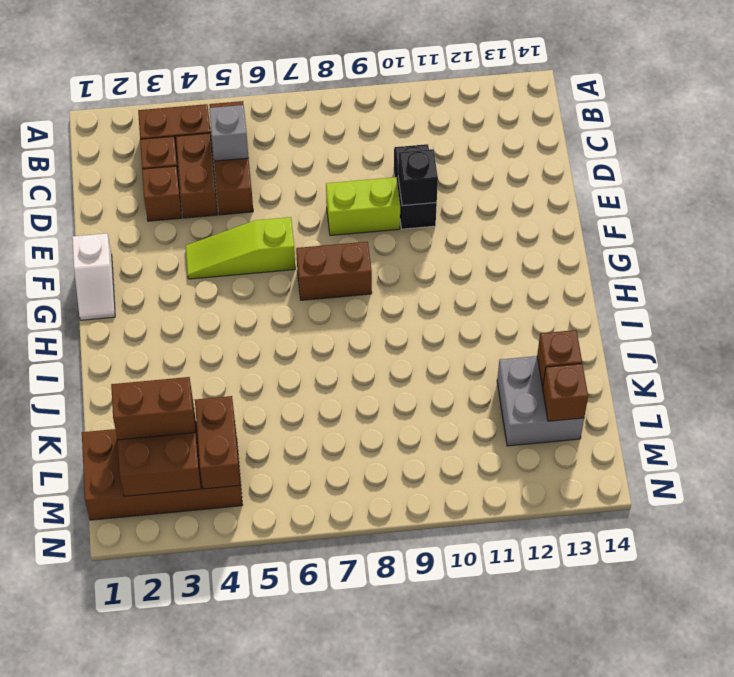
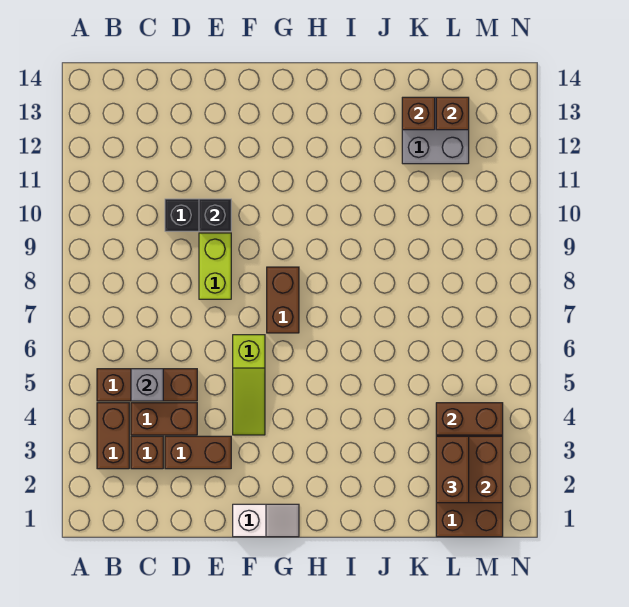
brown brick D3 level 1 -> brown brick D3:E3 level 1

